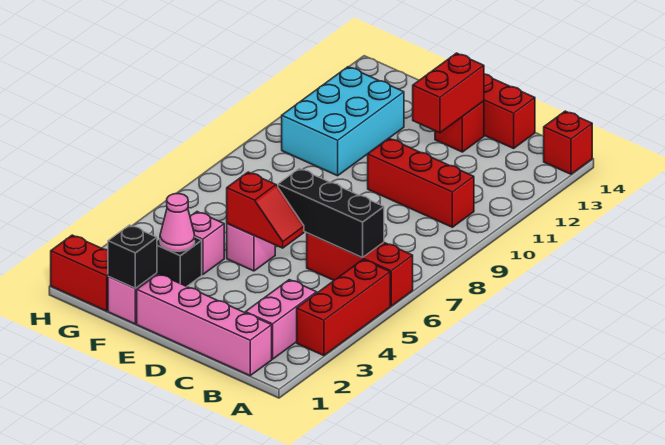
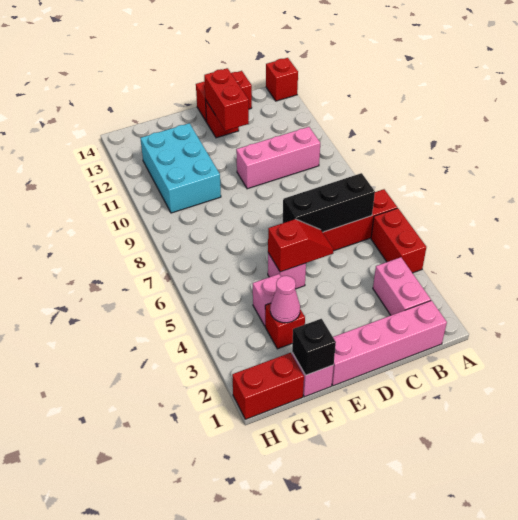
red brick A3:A5 level 1 -> red brick A4:A5 level 1
red brick B10:D10 level 1 -> pink brick B10:D10 level 1
black brick F3 level 1 -> red brick F3 level 1

